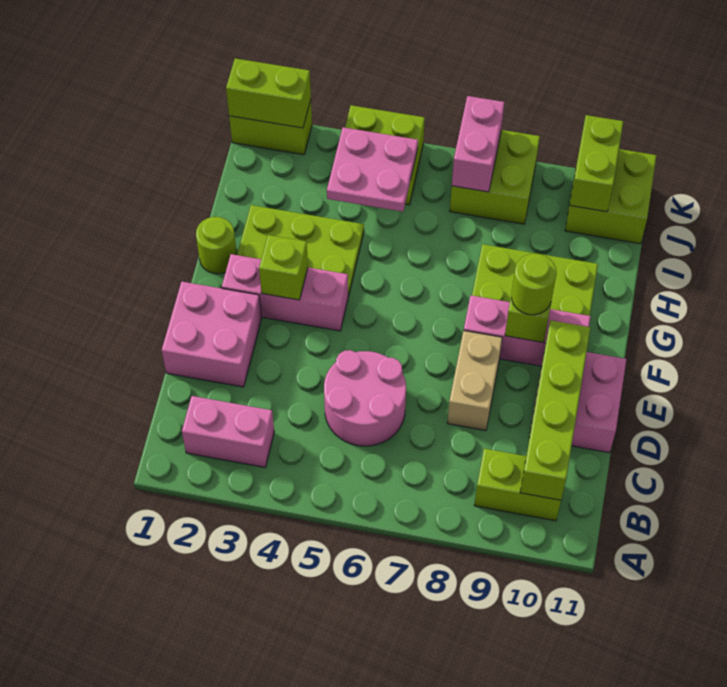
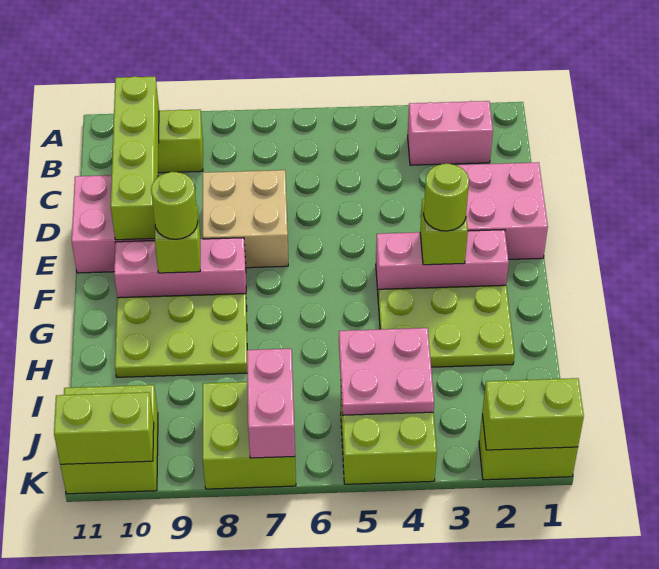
pink round brick C5:D6 level 1 -> none
tan brick D8:E8 level 1 -> tan brick D7:E8 level 1
lime round brick G1 level 1 -> lime round brick F3 level 3
lime brick J10:K10 level 2 -> lime brick K10:K11 level 2

